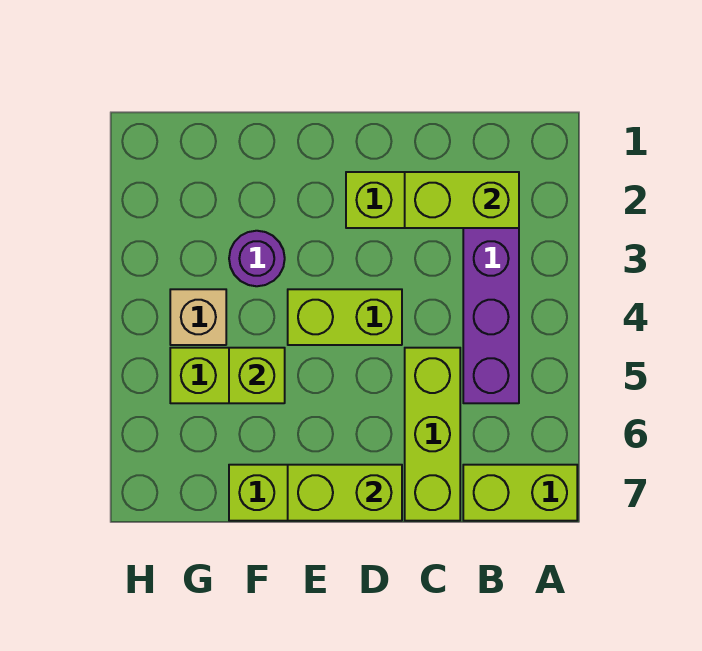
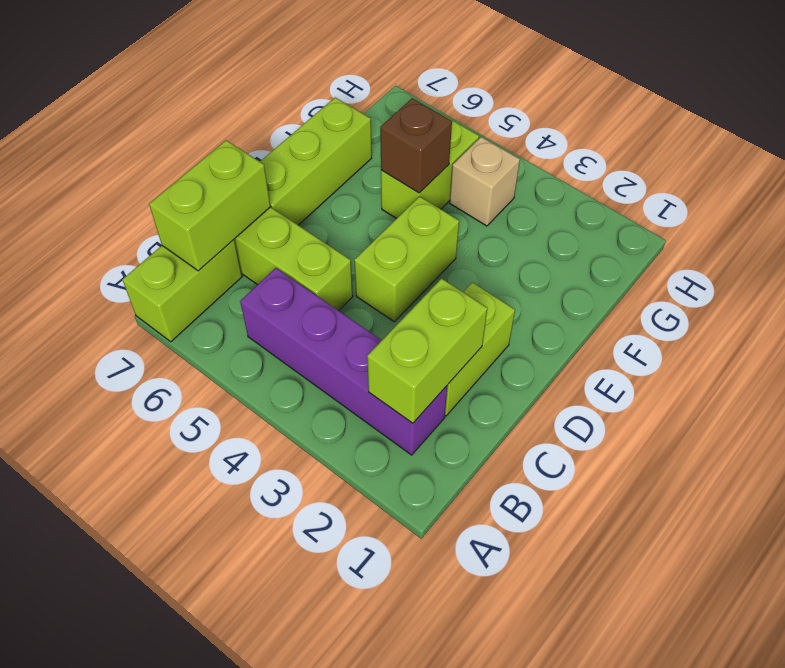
lime brick D7:E7 level 2 -> lime brick B7:C7 level 2
purple round brick F3 level 1 -> none
lime brick F5 level 2 -> brown brick F5 level 2

